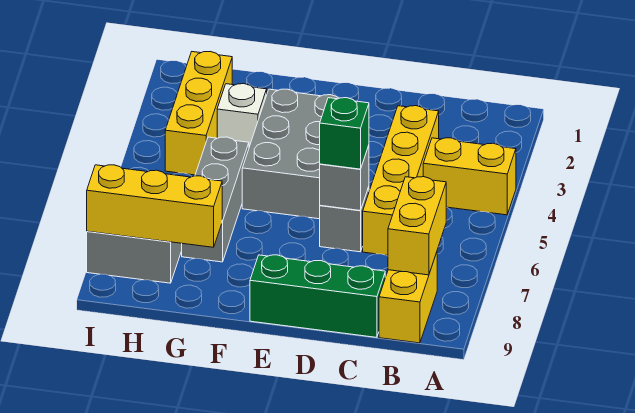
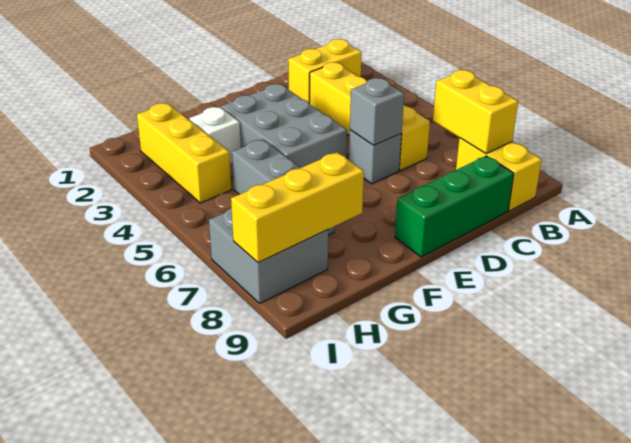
yellow brick A4:B4 level 1 -> yellow brick B2:C2 level 1
green brick D6 level 3 -> none

